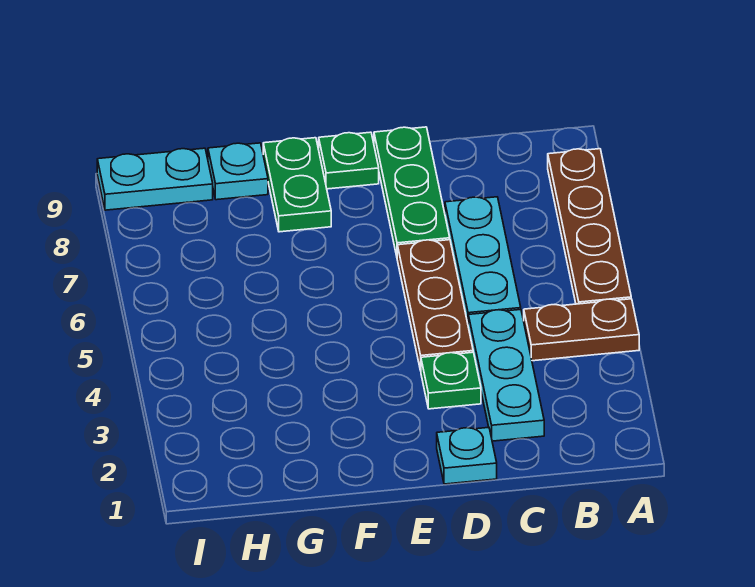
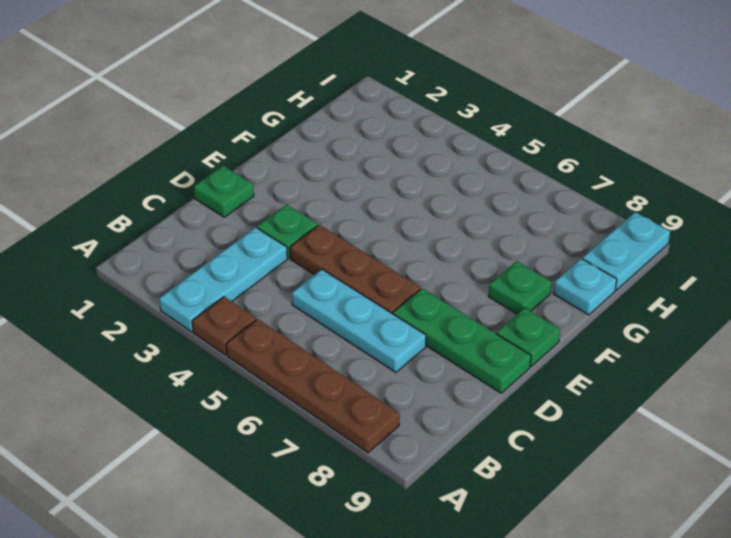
brown plate A4:B4 level 1 -> brown plate A4 level 1
cyan plate C2:C4 level 1 -> cyan plate A3:C3 level 1
cyan plate D1 level 1 -> green plate D1 level 1
green plate F8:F9 level 1 -> green plate F8 level 1

